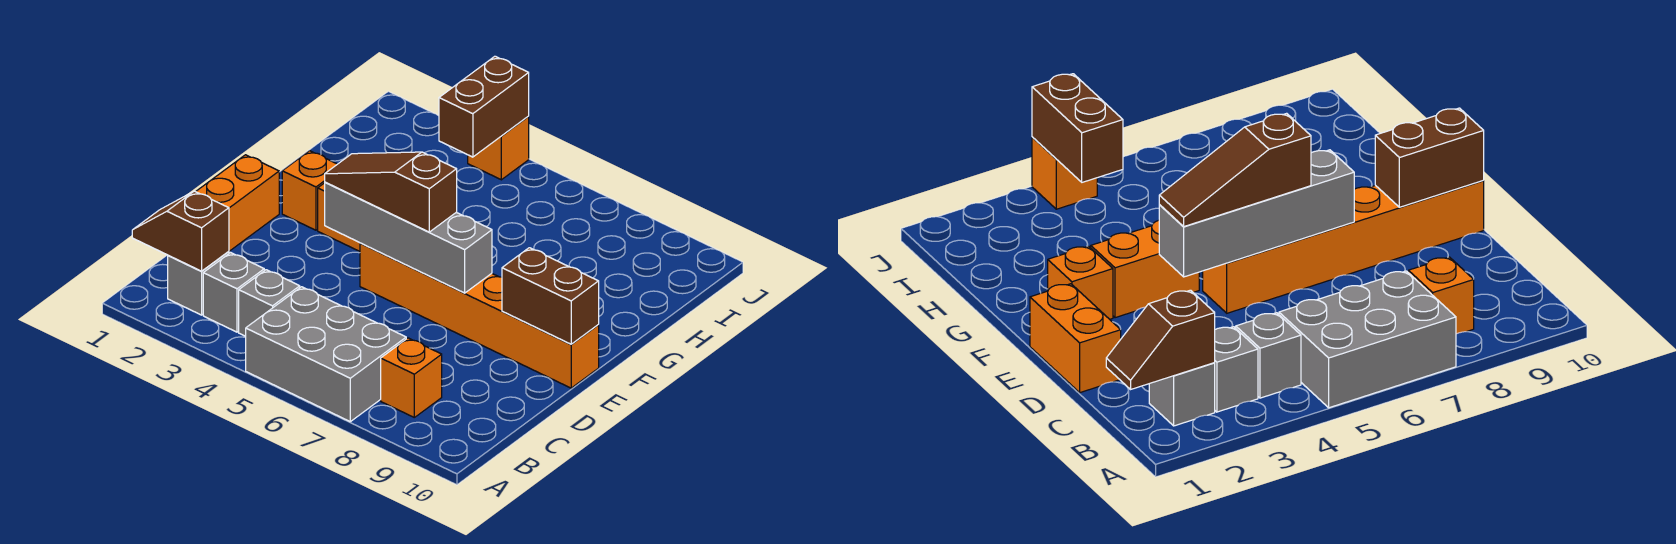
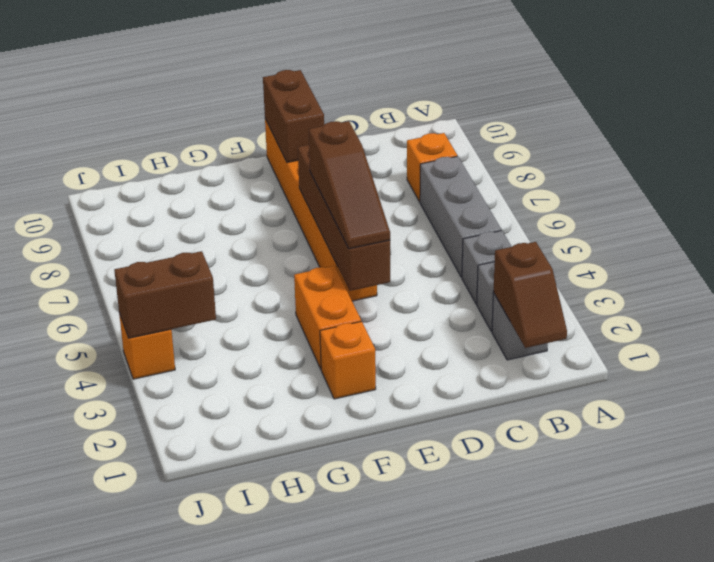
grey brick A5:B7 level 1 -> grey brick B5:B7 level 1
orange brick D1:E1 level 1 -> none
grey brick E4:E7 level 2 -> brown brick E4:E7 level 2

